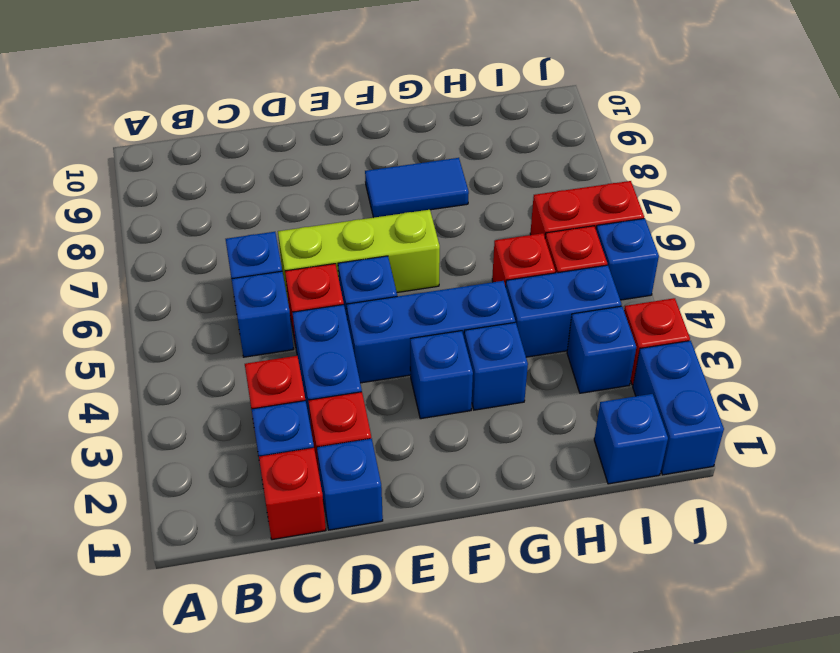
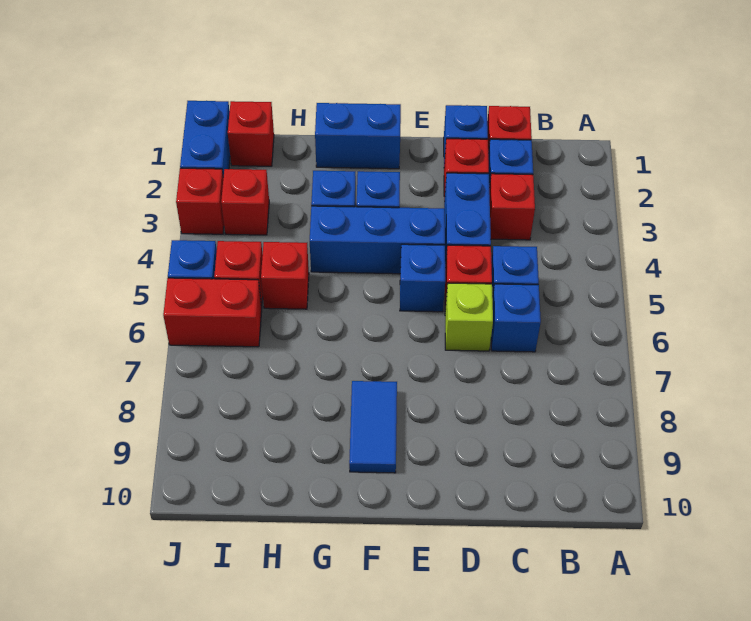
lime brick D6:F6 level 1 -> lime brick D6 level 1
blue tile F8:G8 level 1 -> blue tile F8:F9 level 1
blue brick H4:I4 level 1 -> blue brick F1:G1 level 1
blue brick I1 level 1 -> red brick I1 level 1
blue brick I3 level 1 -> red brick I3 level 1

